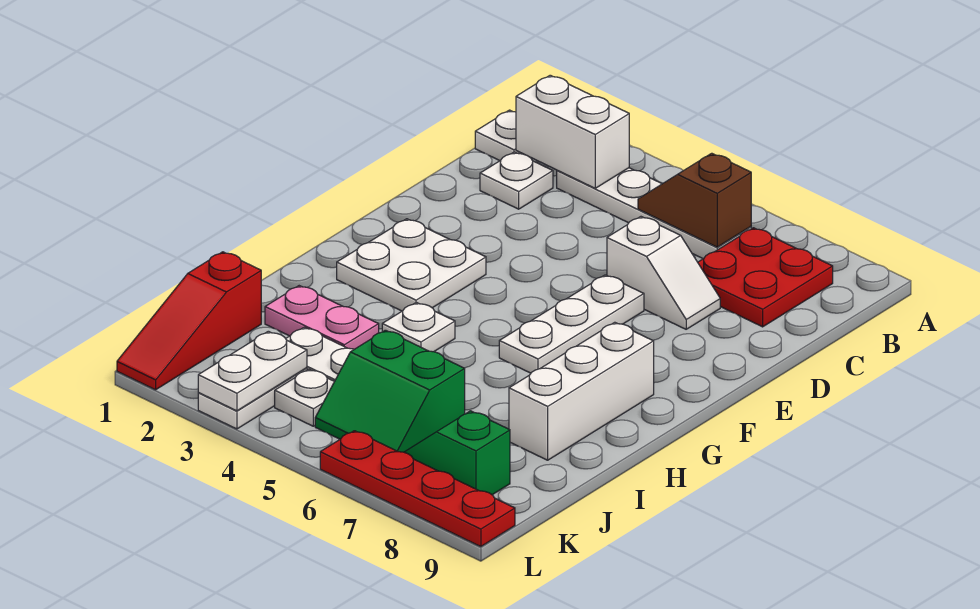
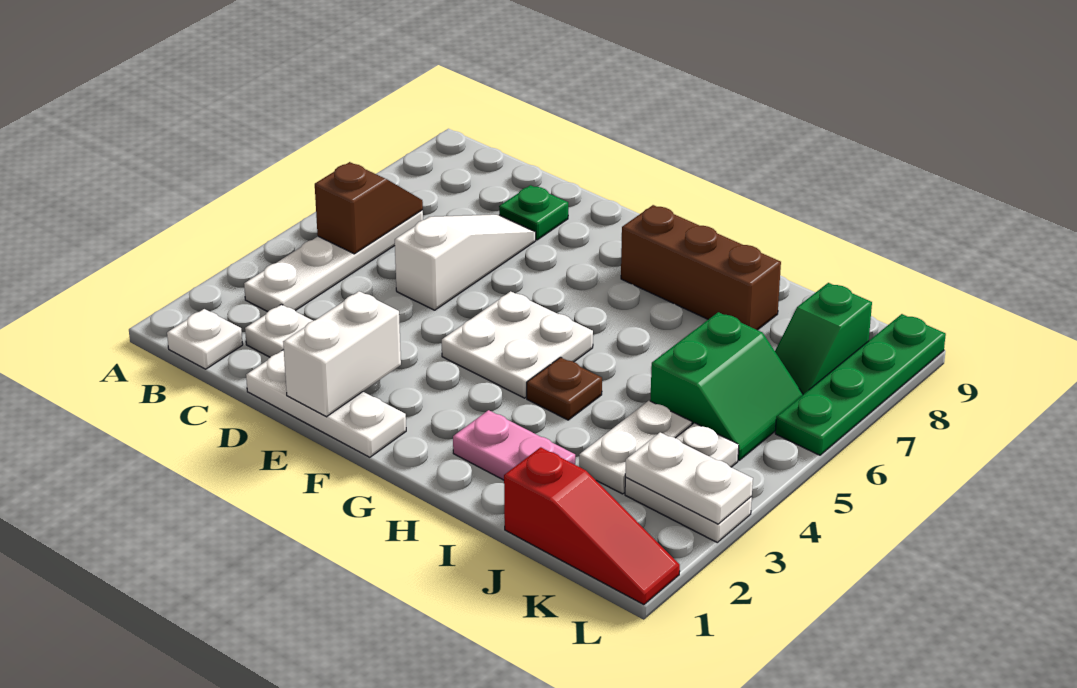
white brick B2:B3 level 2 -> white brick E1:E2 level 2
brown slope B5:B6 level 2 top 6 -> brown slope B5:B6 level 2 top 5
red plate B7:C8 level 1 -> none
white slope D6:D7 level 1 top 6 -> white slope D5:D7 level 1 top 5
none -> green plate D8 level 1
white plate E6:G6 level 1 -> white plate D1:F1 level 1
white plate F2:G3 level 1 -> white plate F4:G5 level 1
white brick G8:I8 level 1 -> brown brick G8:I8 level 1
white plate H4 level 1 -> brown plate H4 level 1
pink plate I2:I3 level 1 -> pink plate H2:I2 level 1
red plate L6:L9 level 1 -> green plate L6:L9 level 1

